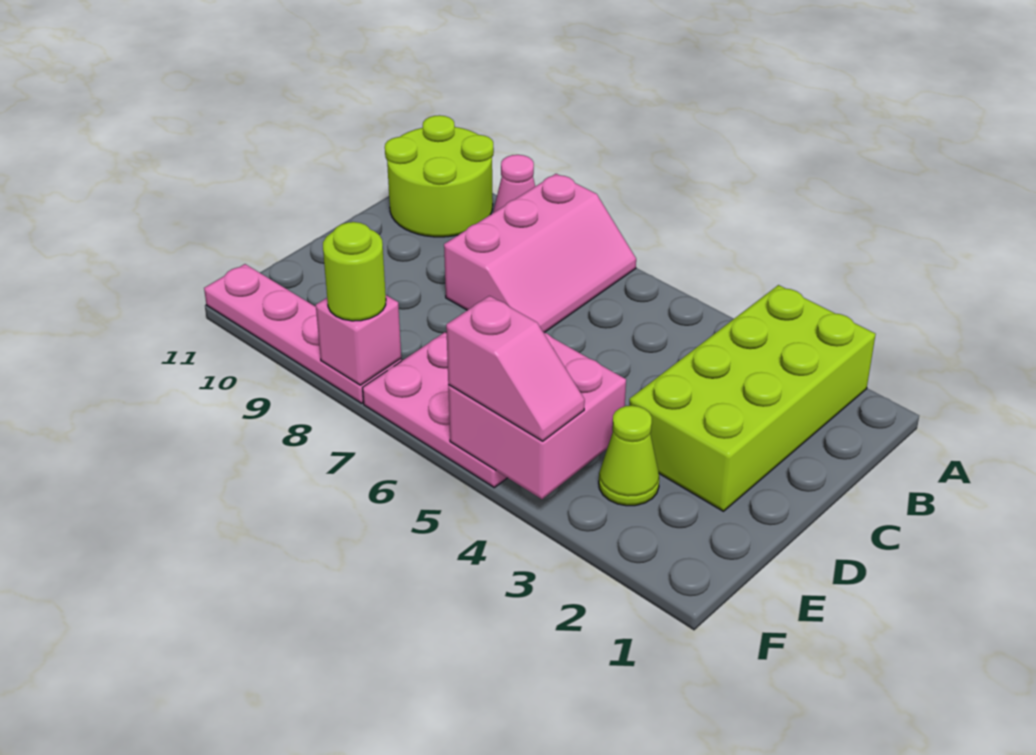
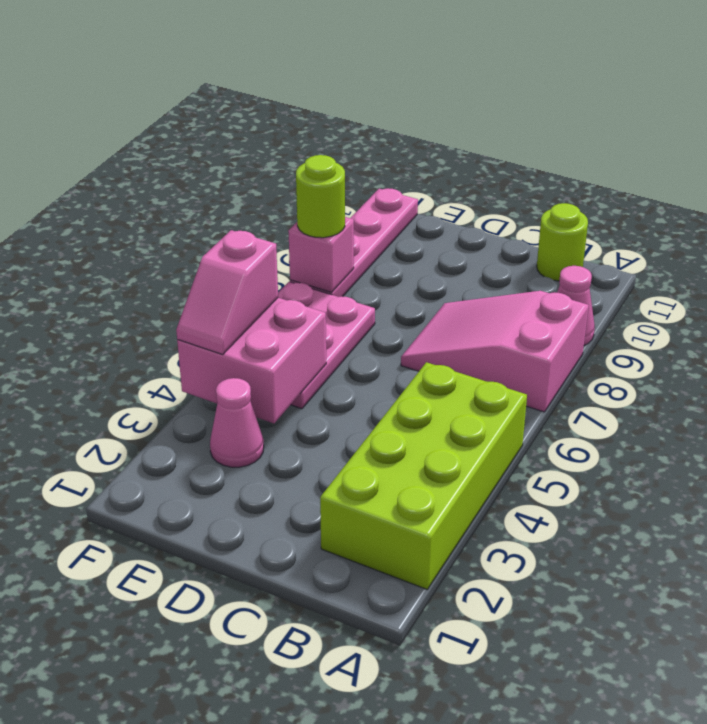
lime brick A2:D3 level 1 -> lime brick A2:B5 level 1
pink slope A7:C8 level 1 top 8 -> pink slope A7:C8 level 1 top A
lime round brick A10:B11 level 1 -> lime round brick B11 level 1
lime cone E3 level 1 -> pink cone E3 level 1

